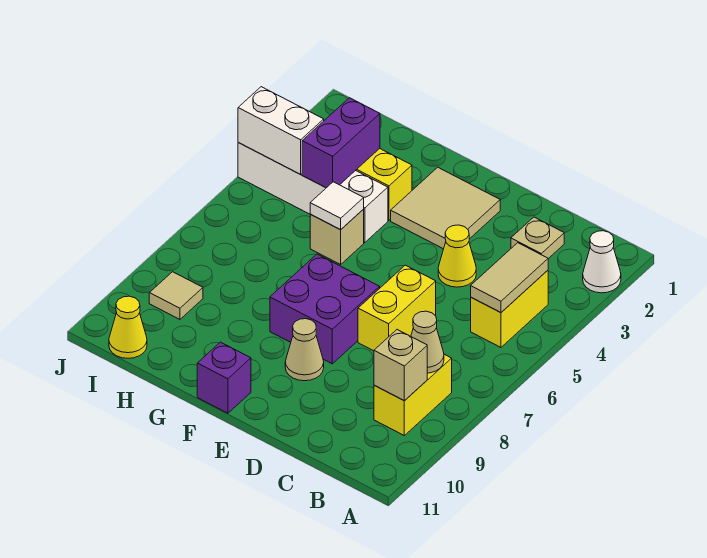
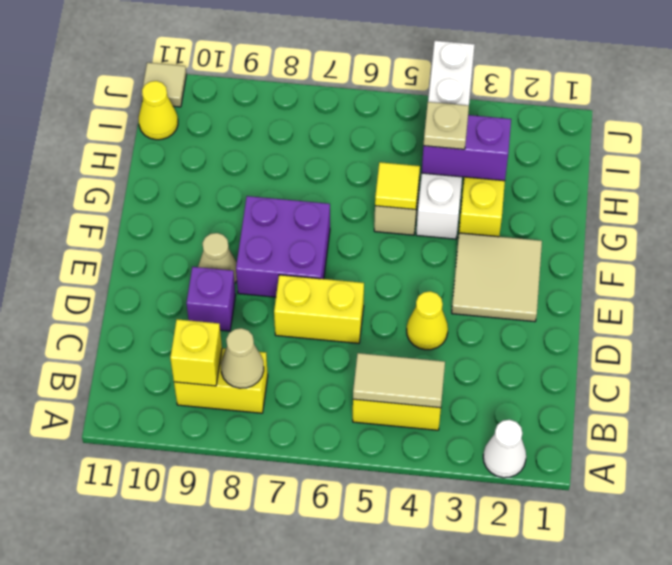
tan brick B9 level 2 -> yellow brick B9 level 2
tan plate C2 level 1 -> tan plate H4 level 3
purple brick F11 level 1 -> purple brick D9 level 1
white tile G5 level 2 -> yellow tile G5 level 2
tan tile I9 level 1 -> tan tile J11 level 1

